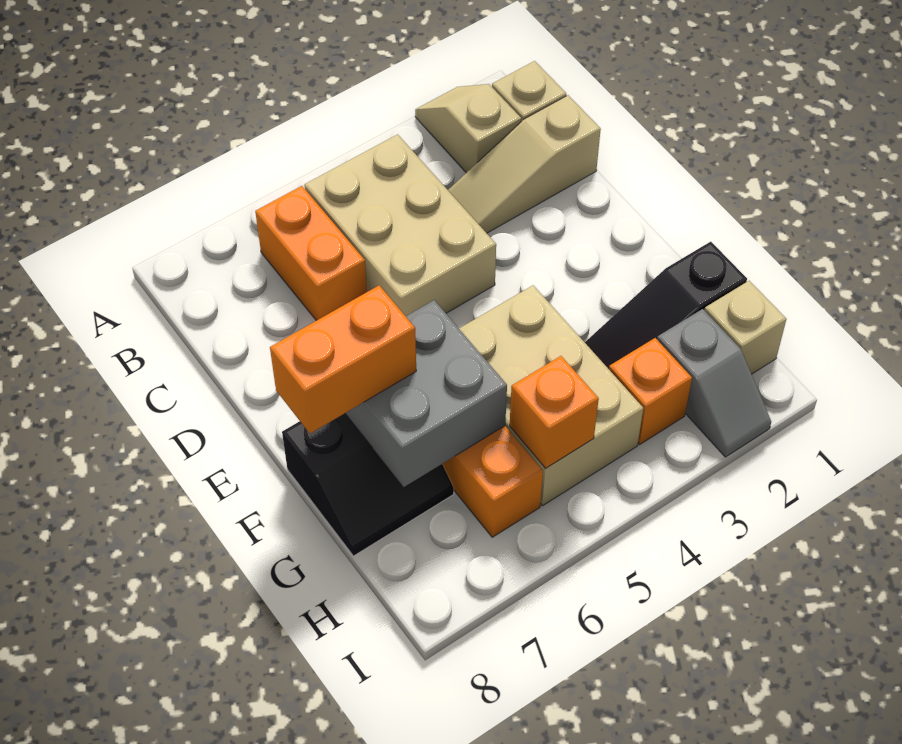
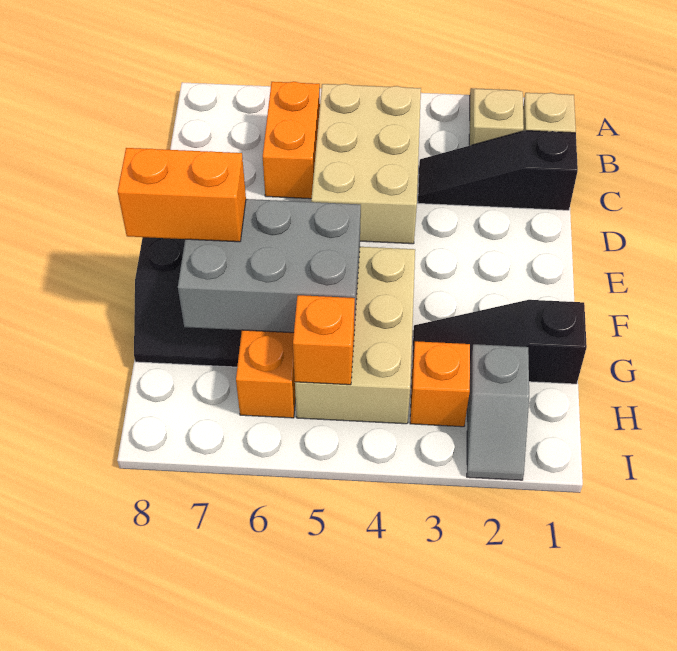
tan slope C1:C3 level 1 top 1 -> black slope C1:C3 level 1 top 1
grey brick F6:G7 level 2 -> grey brick F5:G7 level 2
tan brick H1 level 1 -> none

